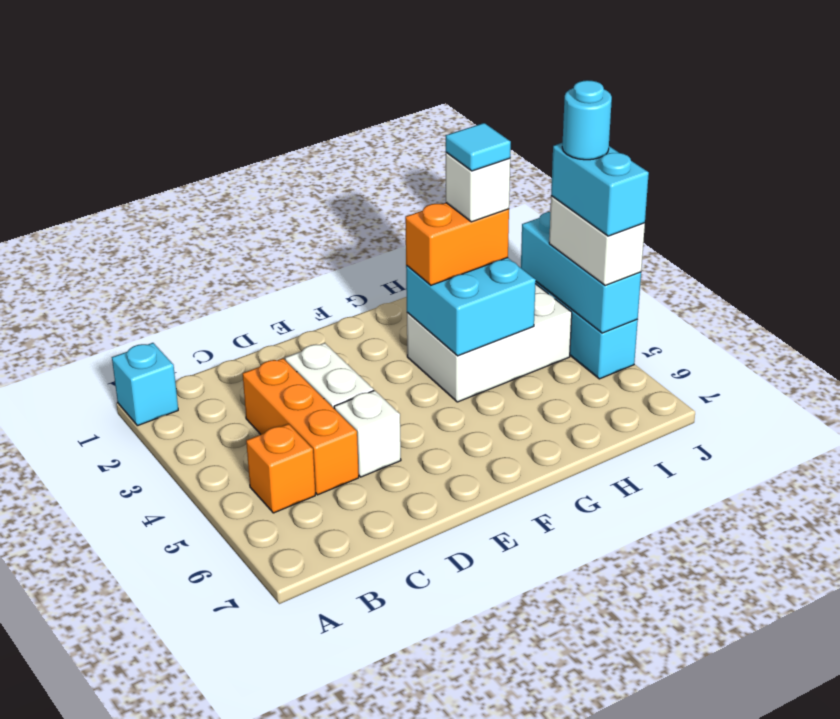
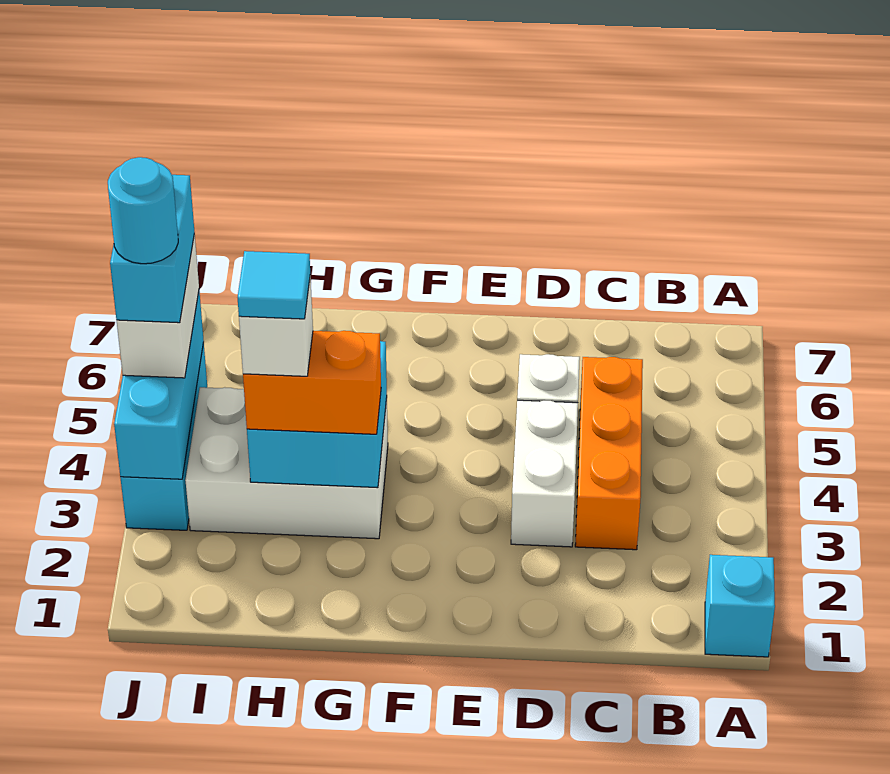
orange brick B5 level 1 -> none

